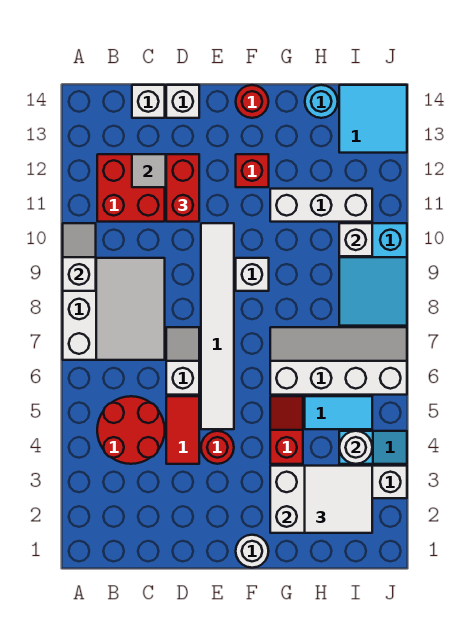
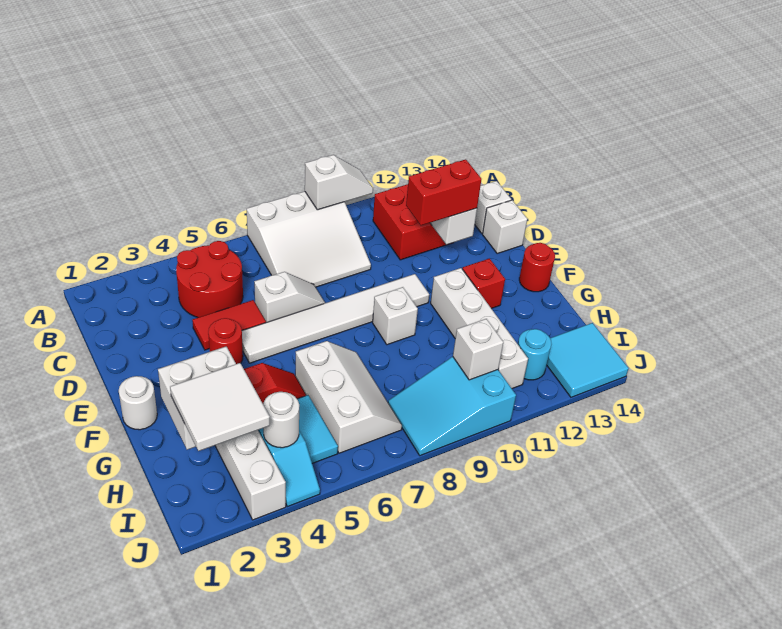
white slope G6:J7 level 1 top 6 -> white slope G6:I7 level 1 top 6
white brick G11:I11 level 1 -> white brick F11:I11 level 1
cyan round brick H14 level 1 -> cyan round brick I12 level 1

